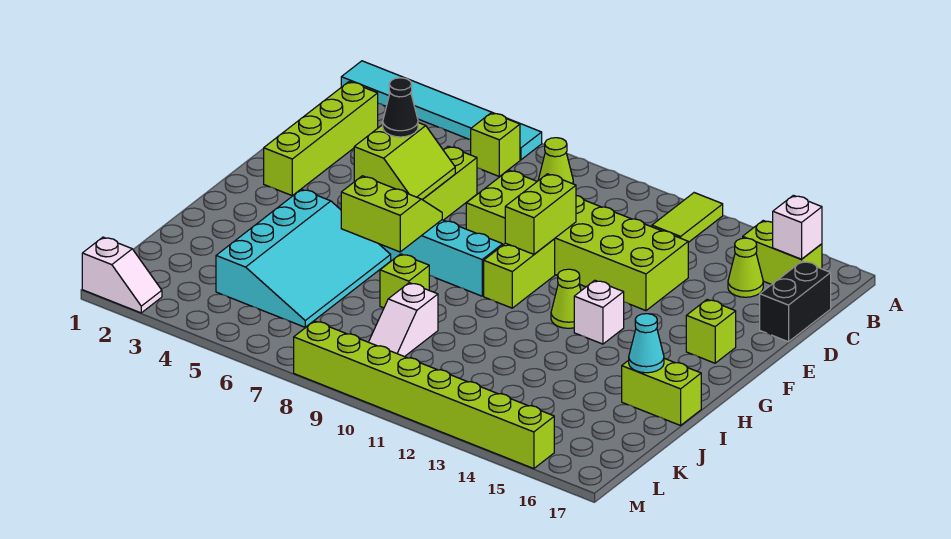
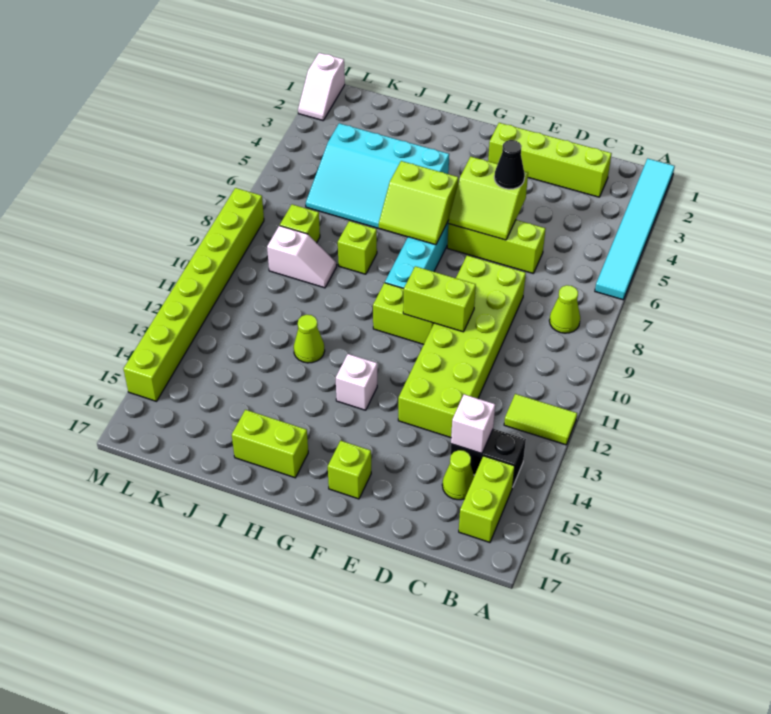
lime brick B6 level 1 -> lime brick K8 level 1
white brick B16 level 2 -> white brick C14 level 2
black brick C17:D17 level 1 -> black brick B14:C14 level 1
lime slope G6:H7 level 2 top H -> lime slope G6:H7 level 2 top 6
lime cone G12 level 1 -> lime cone I12 level 1
lime brick I16:I17 level 1 -> lime brick H16:I16 level 1
cyan cone I16 level 2 -> none
white slope J9:K9 level 1 top J -> white slope J9:K9 level 1 top K

